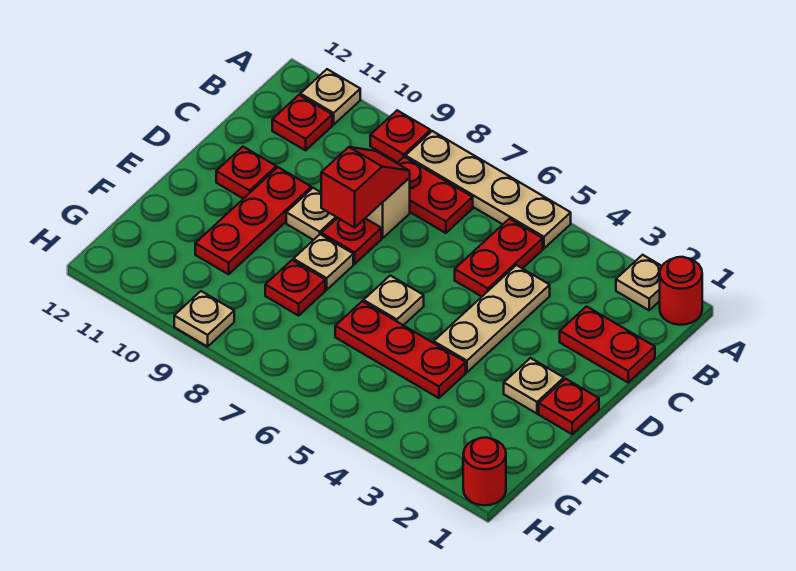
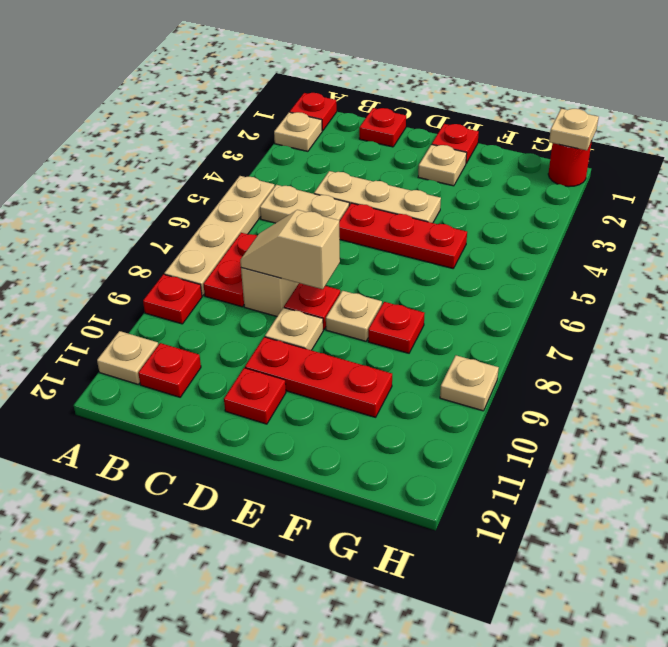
red round brick A1 level 1 -> red plate A1 level 1
red plate B5:C5 level 1 -> tan plate B5:C5 level 1
red plate C1:C2 level 1 -> red plate C1 level 1
red slope C8:D8 level 2 top D -> tan slope C8:D8 level 2 top D
tan plate E6 level 1 -> tan plate H1 level 2
red plate F4:F6 level 1 -> red plate D5:F5 level 1

